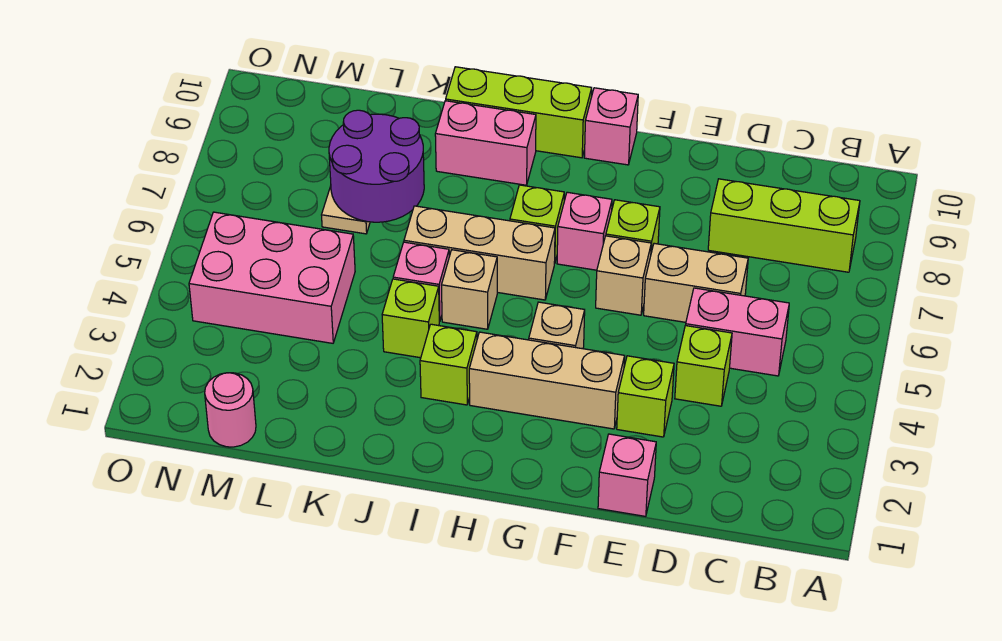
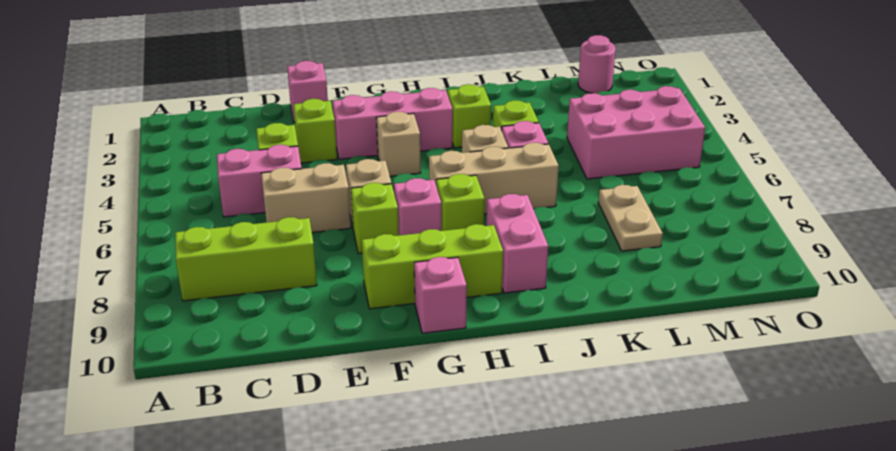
tan brick F3:H3 level 1 -> pink brick F3:H3 level 1
lime brick H10:J10 level 1 -> lime brick F9:H9 level 1
pink brick I9:J9 level 1 -> pink brick I8:I9 level 1
purple round brick K7:L8 level 2 -> none

